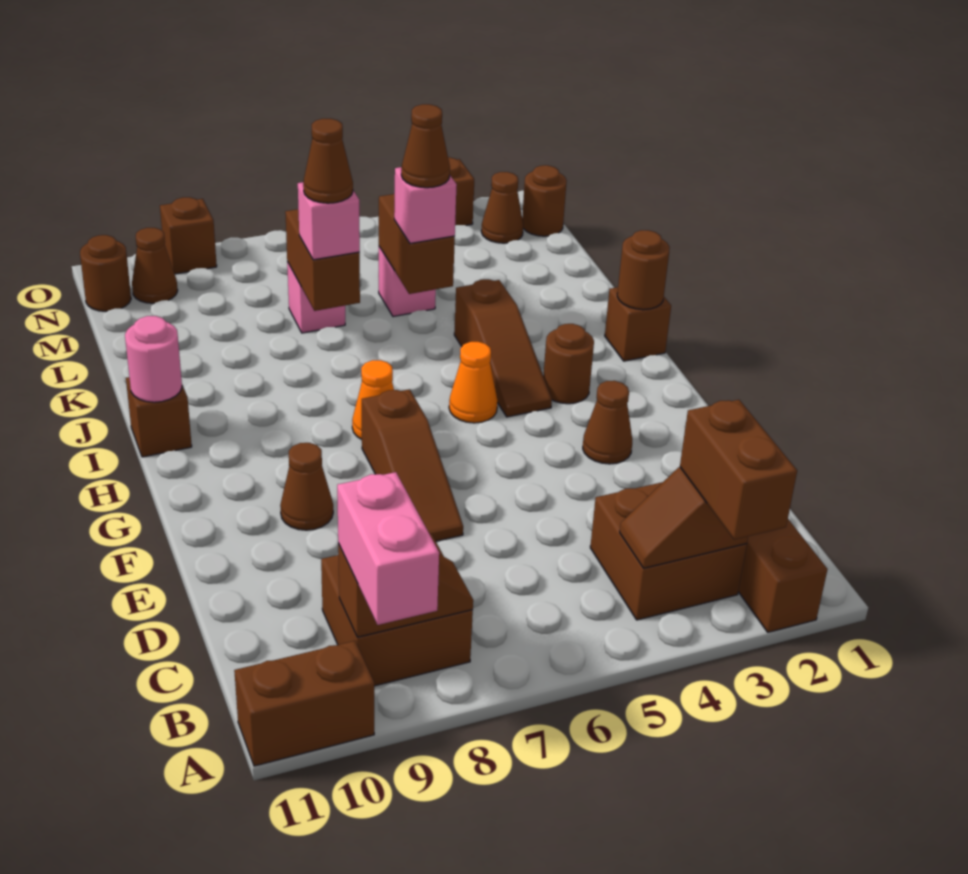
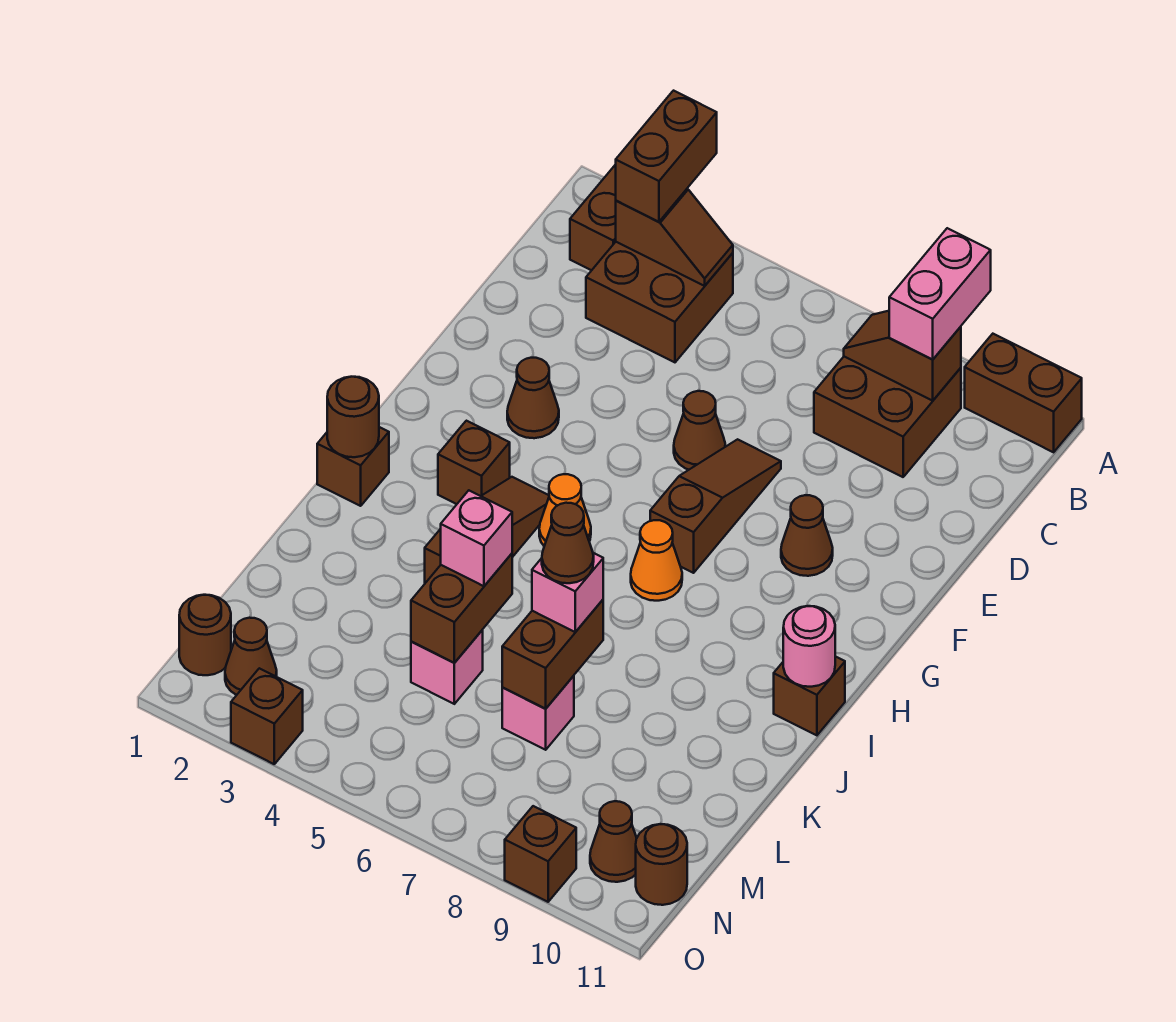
brown round brick H3 level 1 -> brown brick H3 level 1
brown cone K5 level 4 -> brown cone E6 level 1

